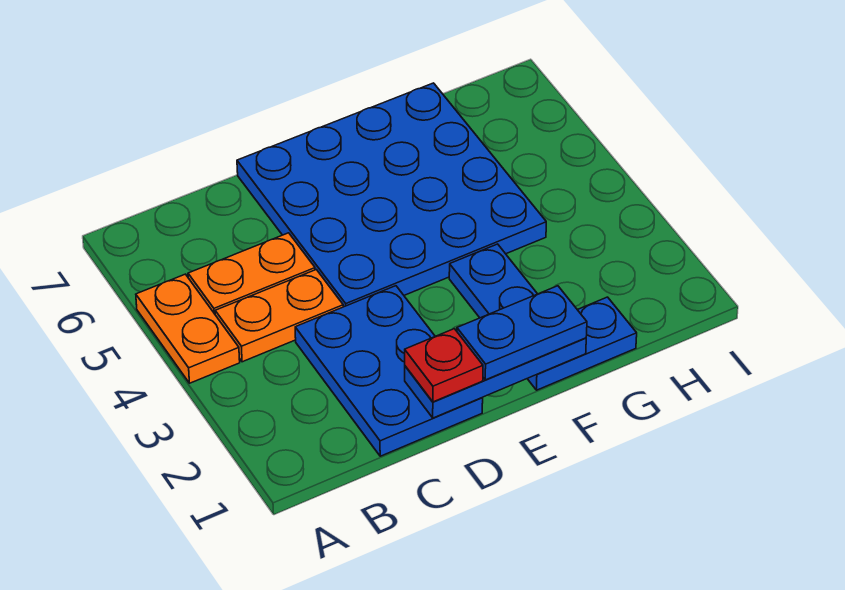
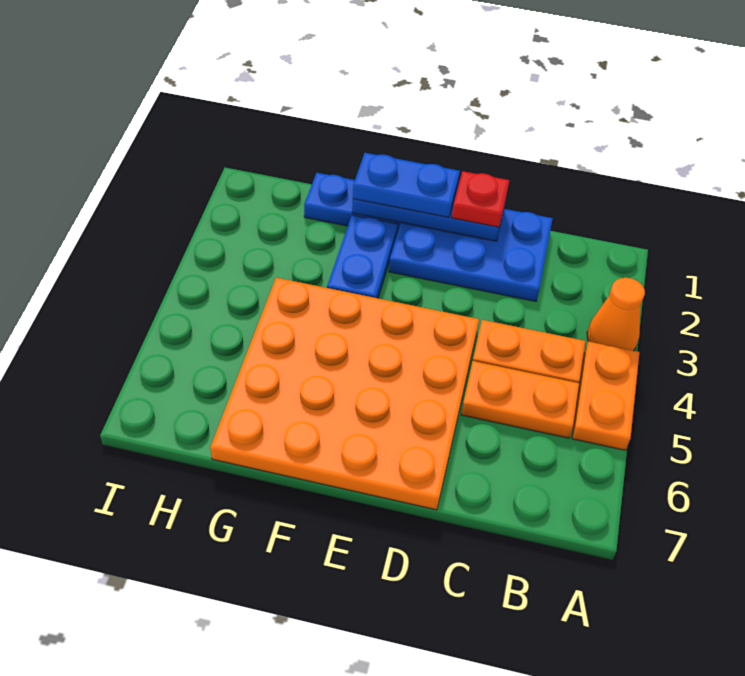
none -> orange cone A3 level 1
blue plate C1:D3 level 1 -> blue plate C1:E2 level 1
blue plate D4:G7 level 1 -> orange plate D4:G7 level 1

